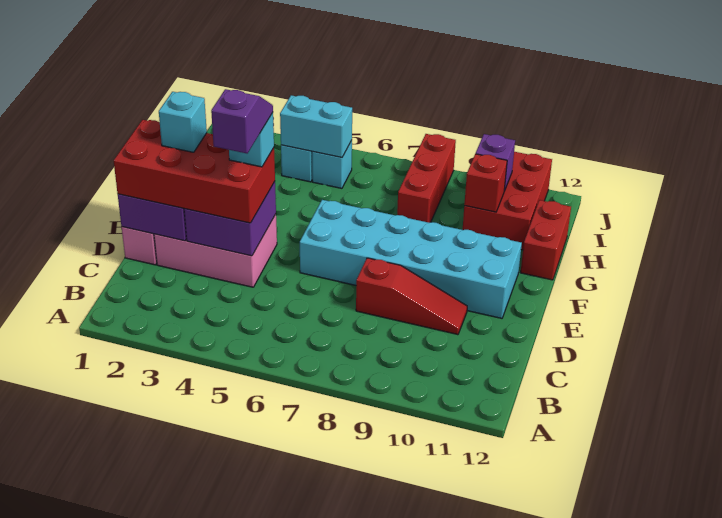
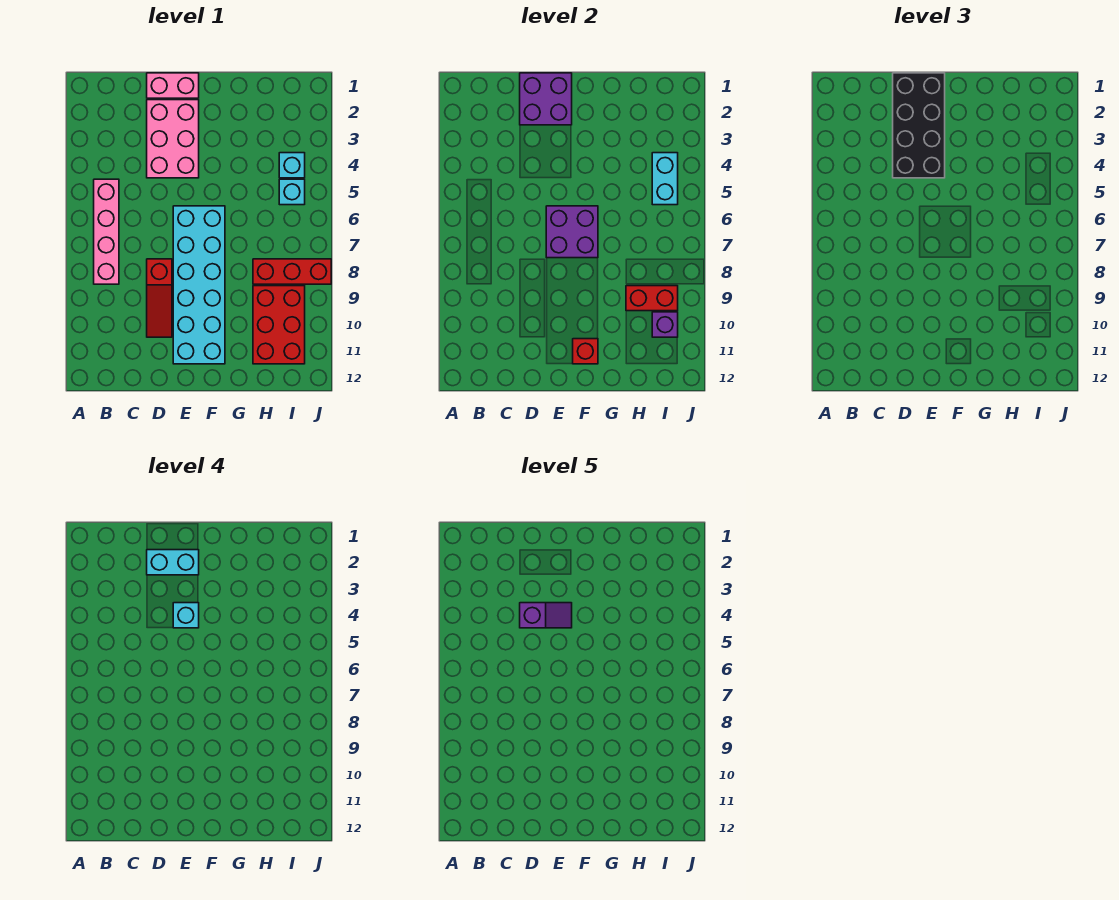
none -> pink brick B5:B8 level 1
red brick D1:E4 level 3 -> black brick D1:E4 level 3
purple brick D3:E4 level 2 -> purple brick E6:F7 level 2
cyan brick E2 level 4 -> cyan brick D2:E2 level 4
red brick G12:H12 level 1 -> red brick H9:I9 level 2
red brick H10:J11 level 1 -> red brick H9:I11 level 1
red brick H10 level 2 -> red brick F11 level 2

